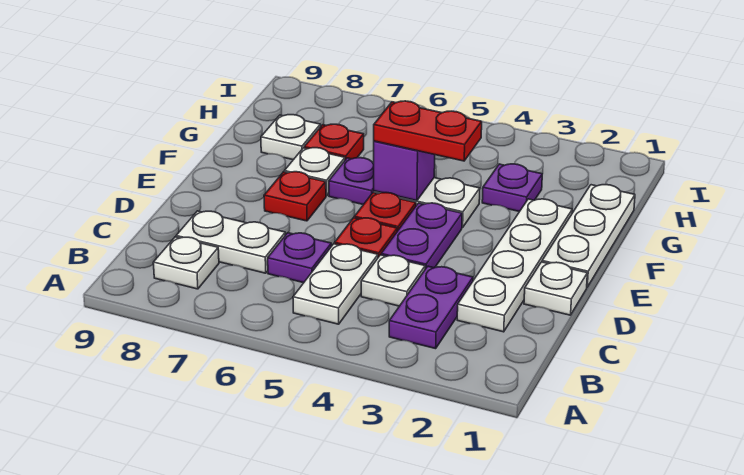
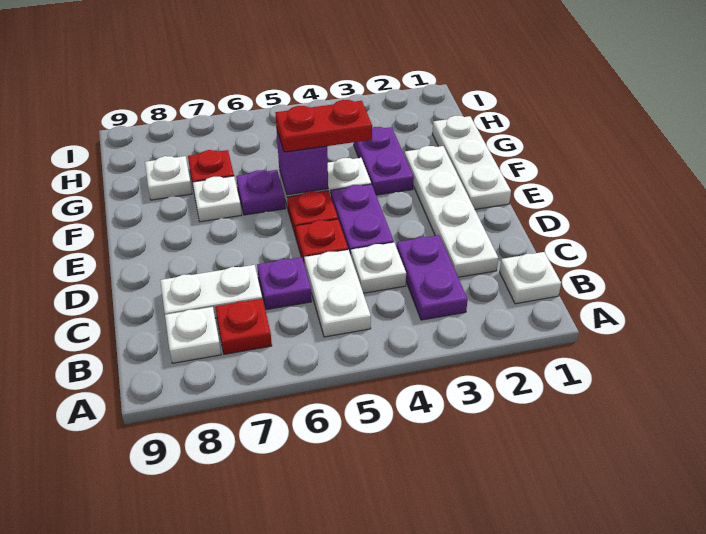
white plate D1 level 1 -> white plate B1 level 1
red plate E7 level 1 -> red plate B7 level 1
purple plate G3 level 1 -> purple plate F3:G3 level 1

